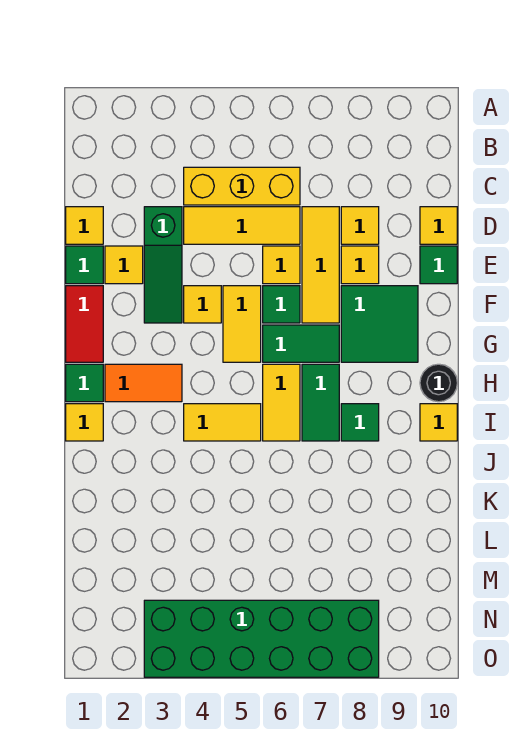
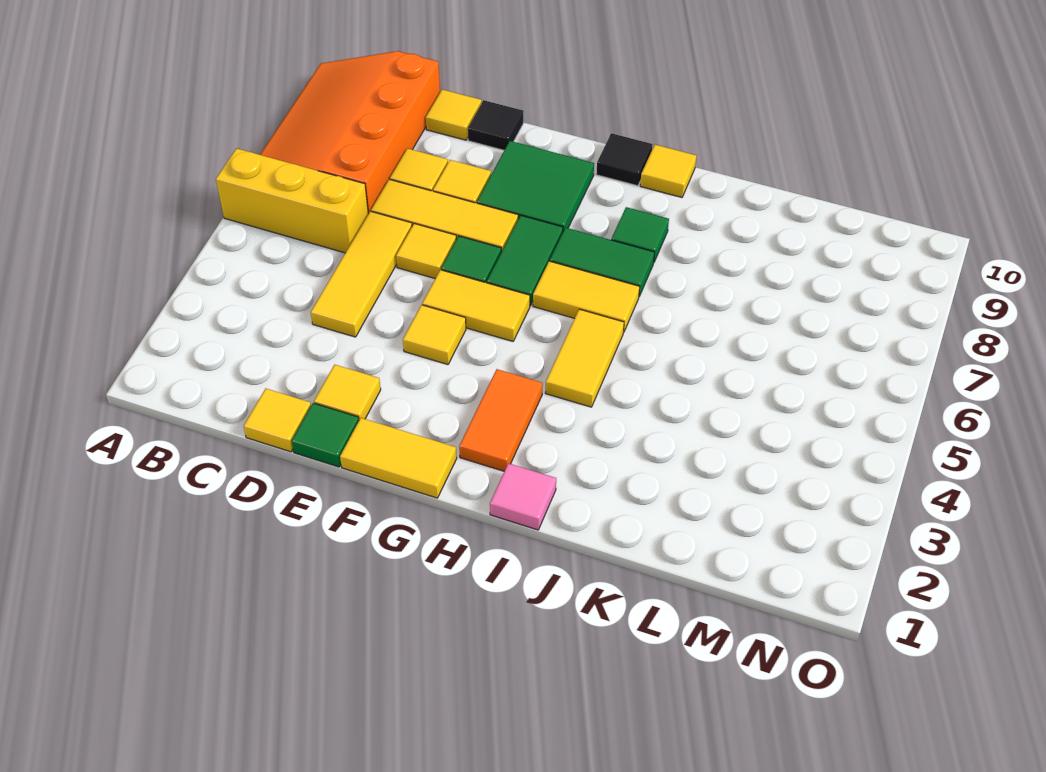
none -> orange slope A7:C10 level 1 top C
yellow brick C4:C6 level 1 -> yellow brick A6:C6 level 1
green slope D3:F3 level 1 top D -> none
green tile E10 level 1 -> black tile E10 level 1
red tile F1:G1 level 1 -> yellow tile F1:G1 level 1
green tile H1 level 1 -> none
black round brick H10 level 1 -> black tile H10 level 1
yellow tile I1 level 1 -> pink tile I1 level 1
green brick N3:O8 level 1 -> none

